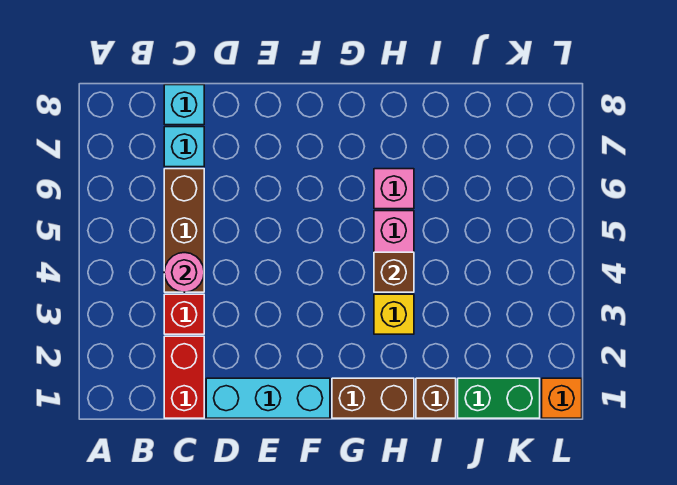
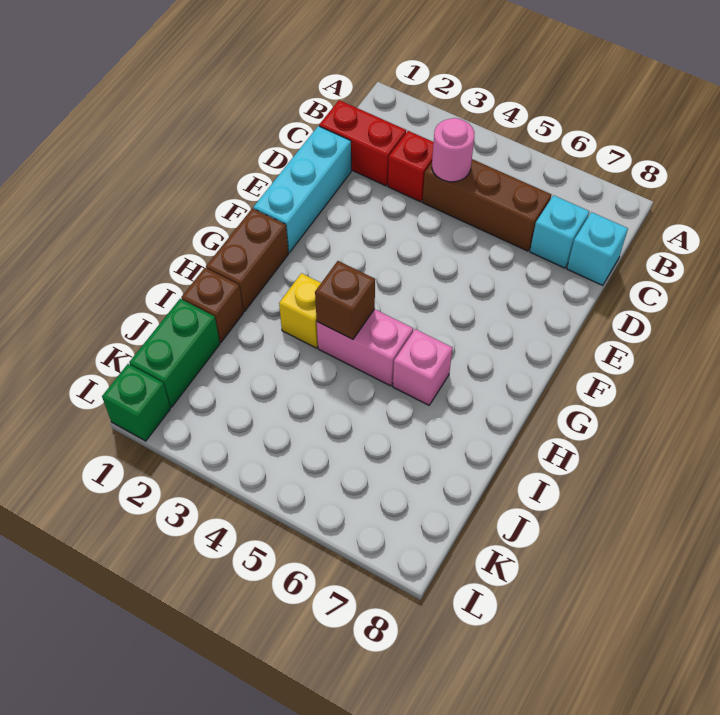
orange brick L1 level 1 -> green brick L1 level 1

